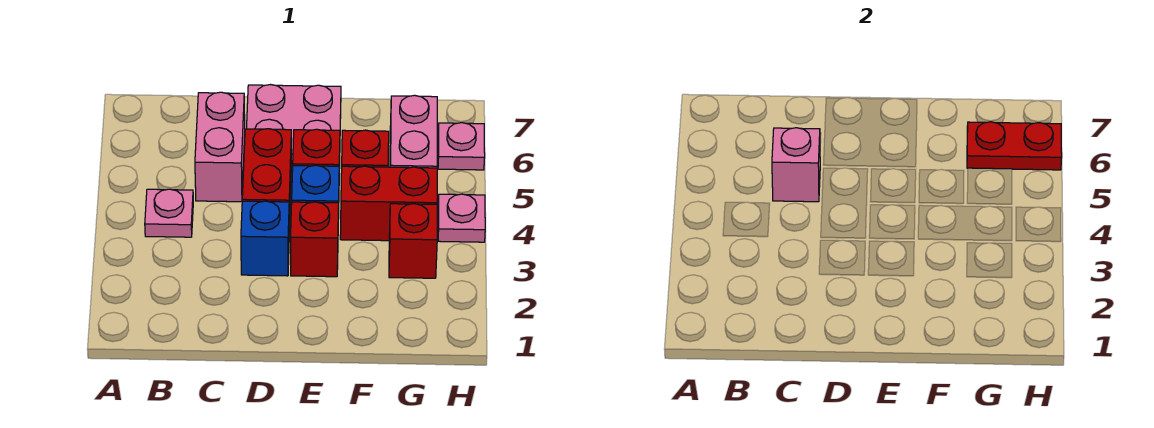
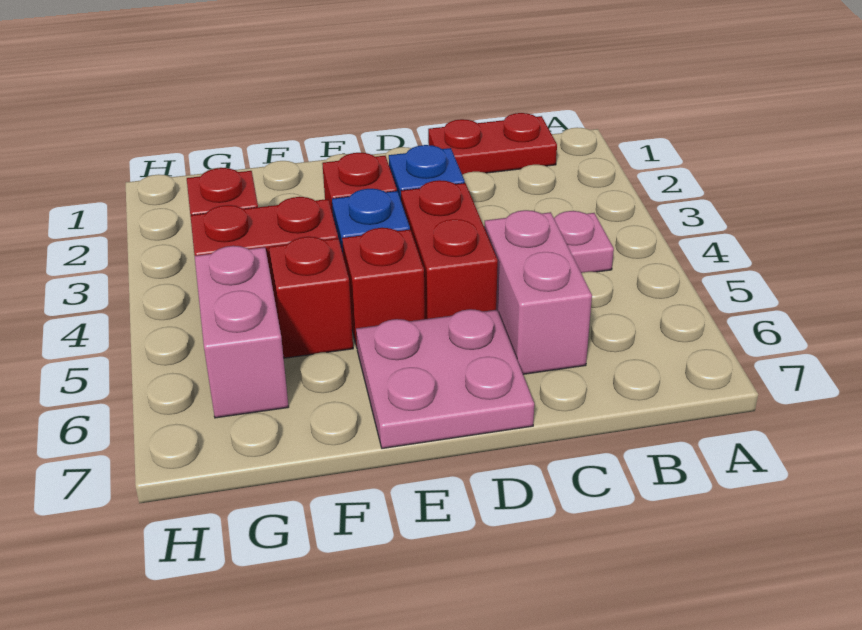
pink brick C5 level 2 -> none
red plate G6:H6 level 2 -> red plate B1:C1 level 1
pink plate H4 level 1 -> none
pink plate H6 level 1 -> none

